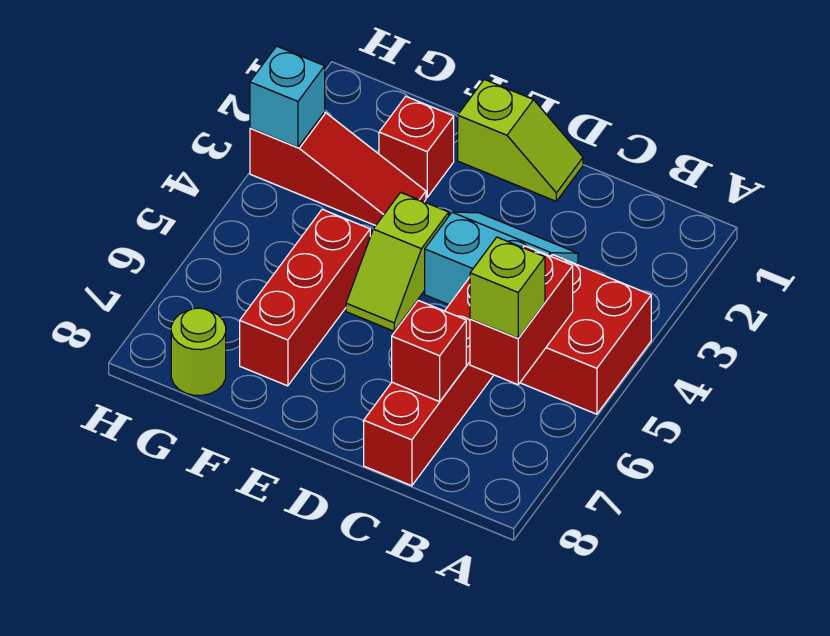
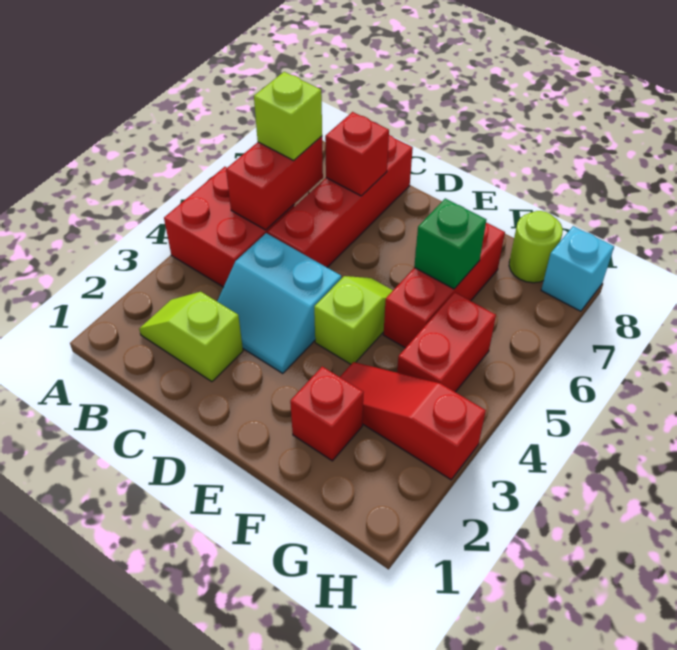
lime slope D1:E1 level 1 top E -> lime slope B2:C2 level 1 top C
none -> green brick F6 level 2
none -> red brick G4:G5 level 1
cyan brick H3 level 2 -> cyan brick H8 level 1

